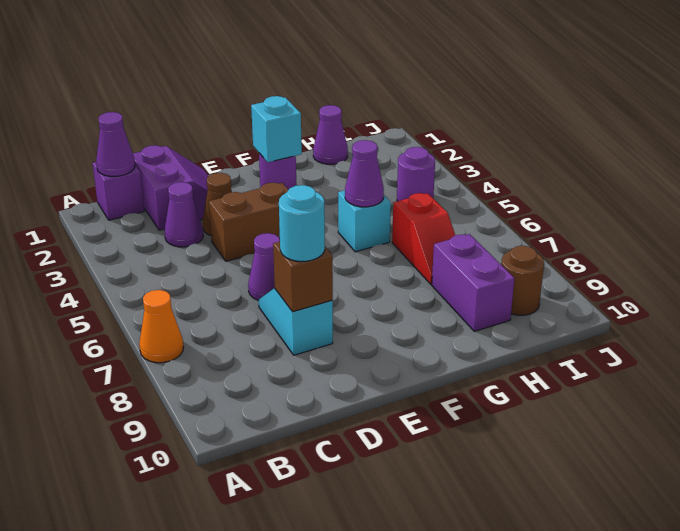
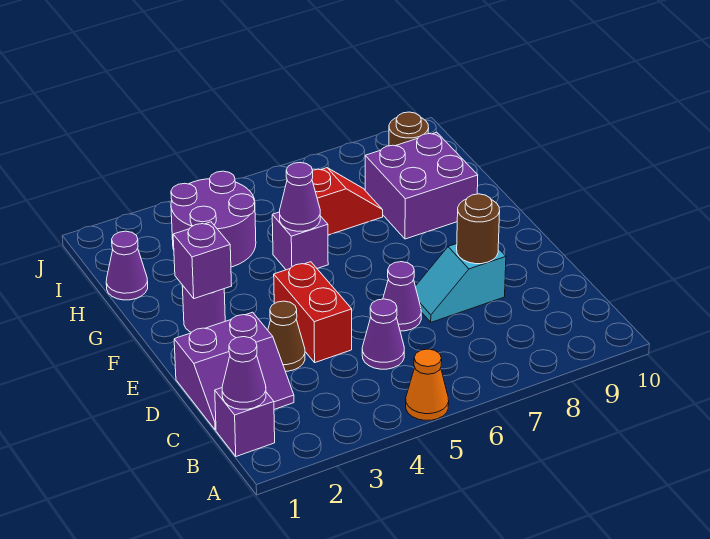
orange cone A7 level 1 -> orange cone A5 level 1
purple slope C1:D2 level 1 top C -> purple slope C1:D2 level 1 top D
purple cone C3 level 1 -> purple cone C5 level 1
brown brick D4:E4 level 1 -> red brick D4:E4 level 1
brown brick D8 level 2 -> brown round brick D8 level 2
cyan round brick D8 level 3 -> none
cyan brick F2 level 2 -> purple brick F2 level 2
cyan brick G5 level 1 -> purple brick G5 level 1
purple brick H8:H9 level 1 -> purple brick G8:H9 level 1
purple round brick I4 level 1 -> purple round brick H3:I4 level 1

